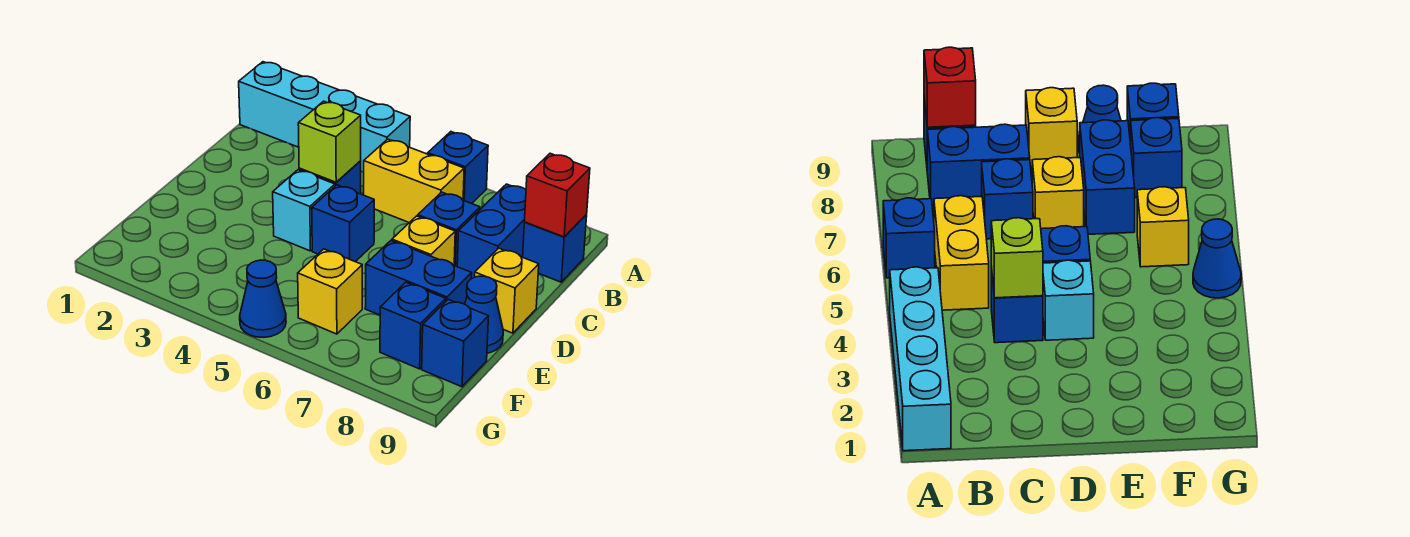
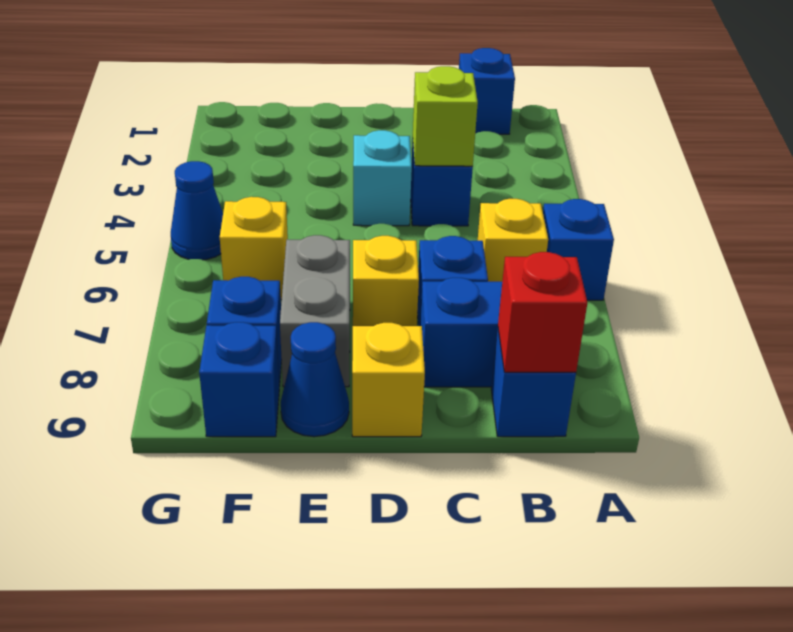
cyan brick A1:A4 level 1 -> none
yellow brick B5:B6 level 1 -> yellow brick B6 level 1
blue brick D5 level 1 -> blue brick B1 level 1
blue brick E7:E8 level 1 -> grey brick E7:E8 level 1

